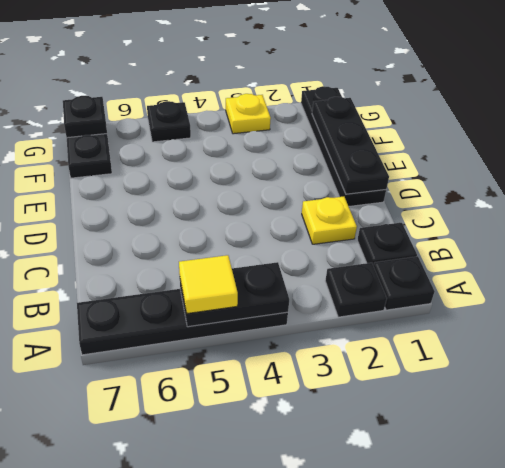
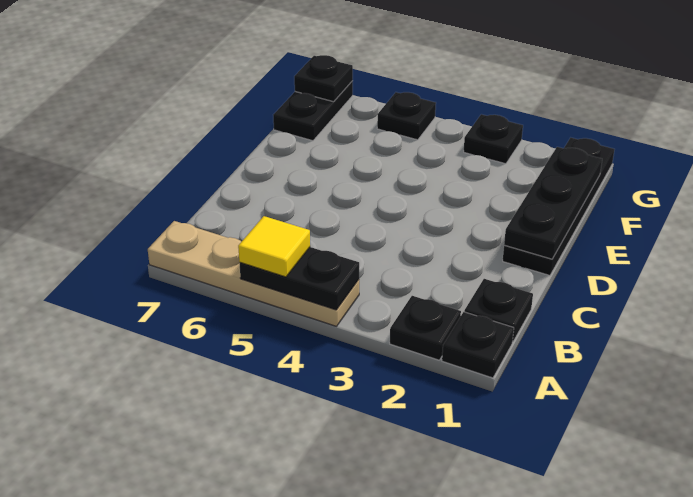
black plate A4:A7 level 1 -> tan plate A4:A7 level 1
yellow plate C2 level 1 -> none
yellow plate G3 level 1 -> black plate G3 level 1

